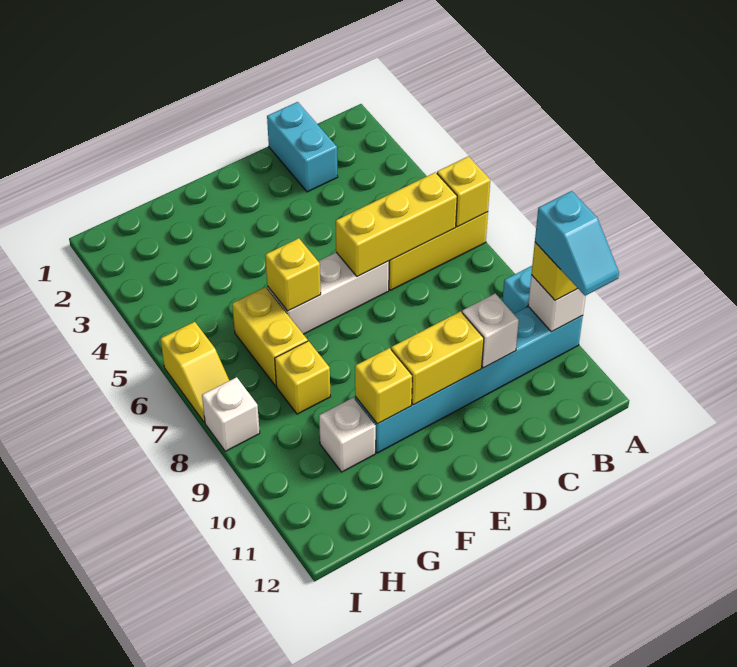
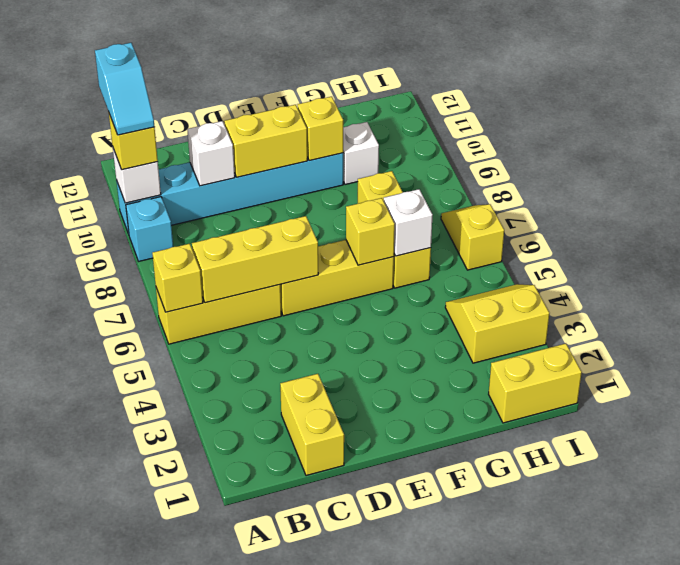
cyan slope A10:A11 level 4 top 10 -> cyan slope A10:A11 level 4 top 11
cyan brick C1:C2 level 1 -> yellow brick C1:C2 level 1
white brick D6:F6 level 1 -> yellow brick D6:F6 level 1
none -> yellow brick H1:I1 level 1
none -> yellow slope H3:I4 level 1 top 3
white brick I8 level 1 -> white brick G6 level 2

